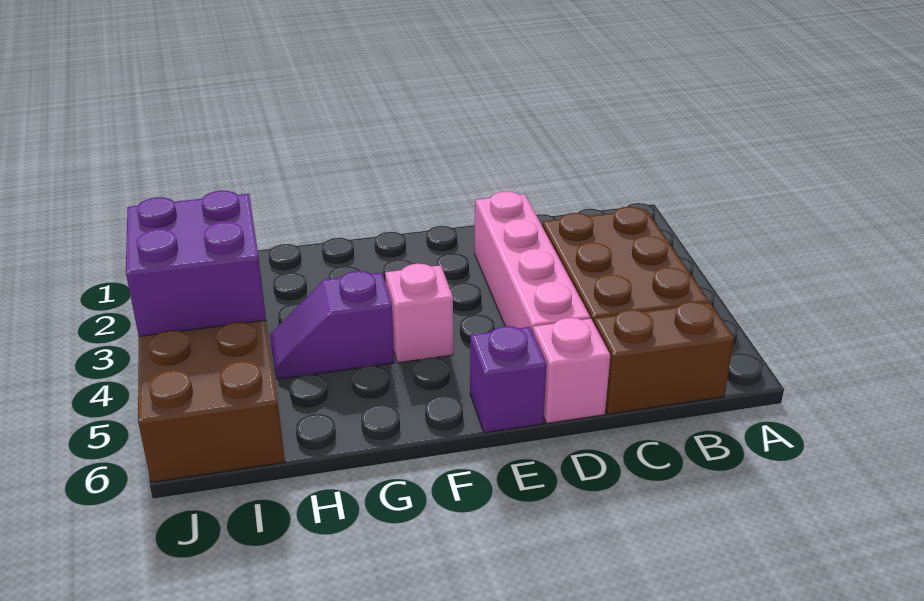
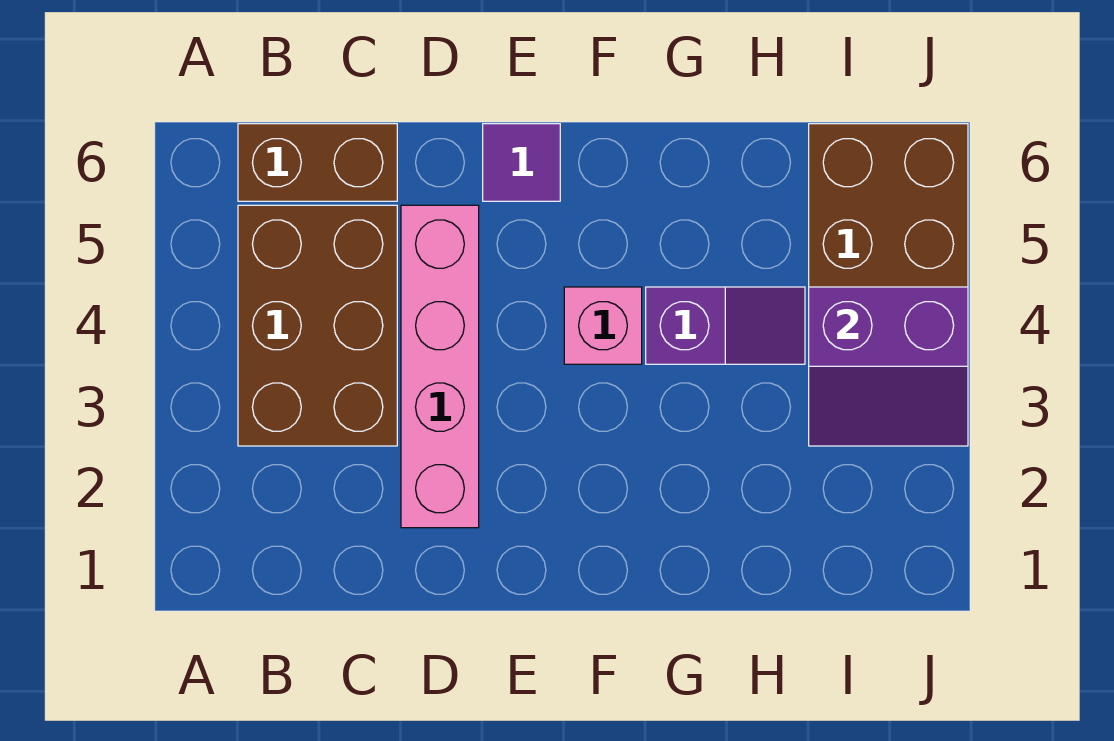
pink brick D6 level 1 -> none
purple brick E6 level 1 -> purple tile E6 level 1
purple brick I3:J4 level 2 -> purple slope I3:J4 level 2 top 4

